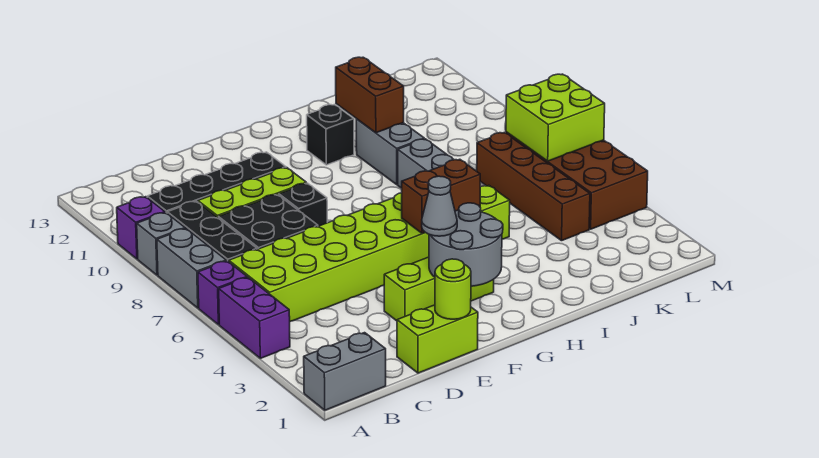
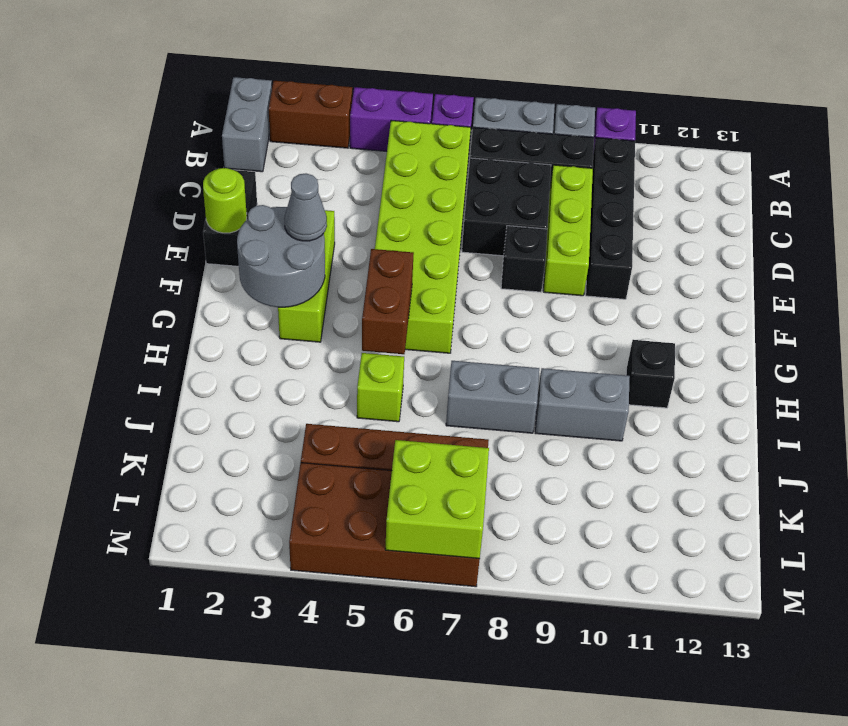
lime brick D1:E1 level 1 -> black brick D1:E1 level 1
brown brick I10:I11 level 2 -> brown brick A2:A3 level 1

